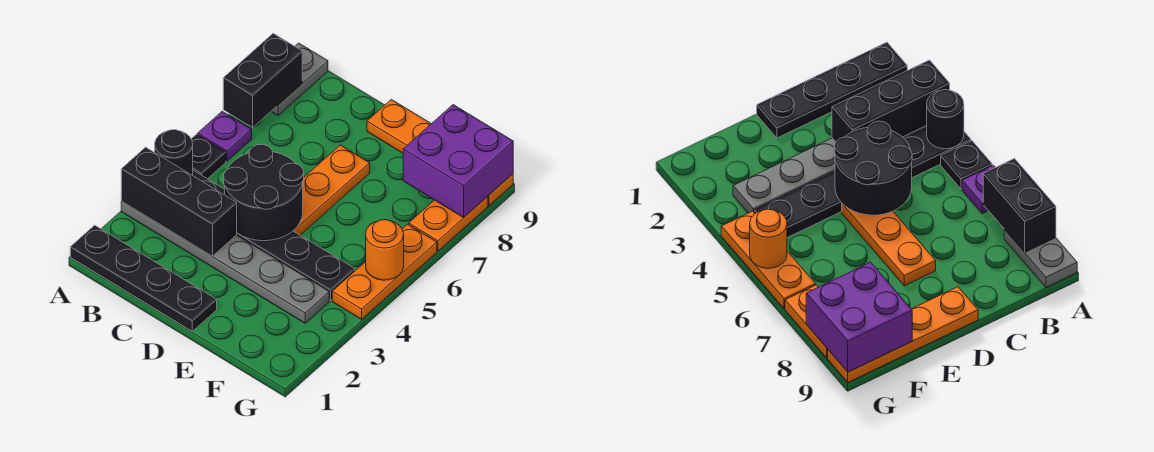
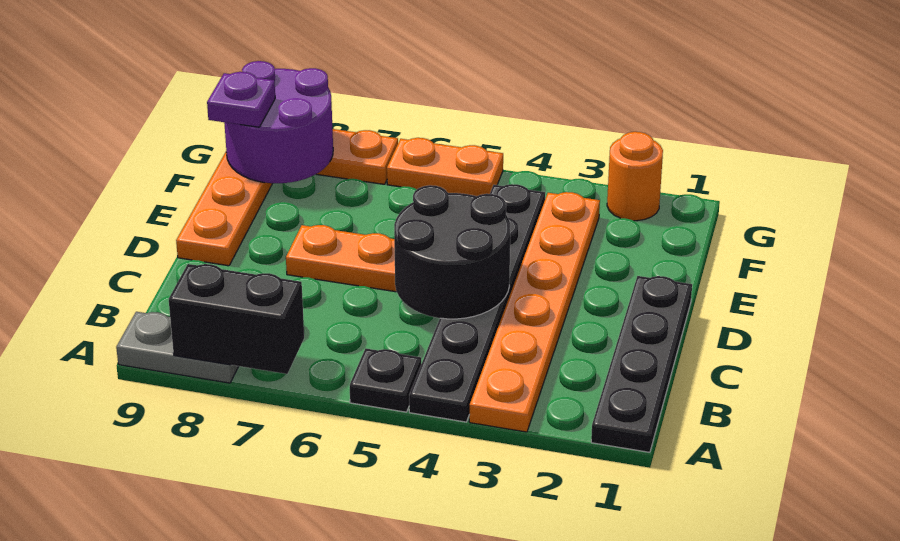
grey plate A3:F3 level 1 -> orange plate A3:F3 level 1
black brick A3:C3 level 2 -> none
black round brick A4 level 2 -> none
purple plate A6 level 1 -> purple plate F9 level 3
purple brick F8:G9 level 2 -> purple round brick F8:G9 level 2
orange plate G4:G6 level 1 -> orange plate G5:G6 level 1
orange round brick G5 level 2 -> orange round brick G2 level 1

